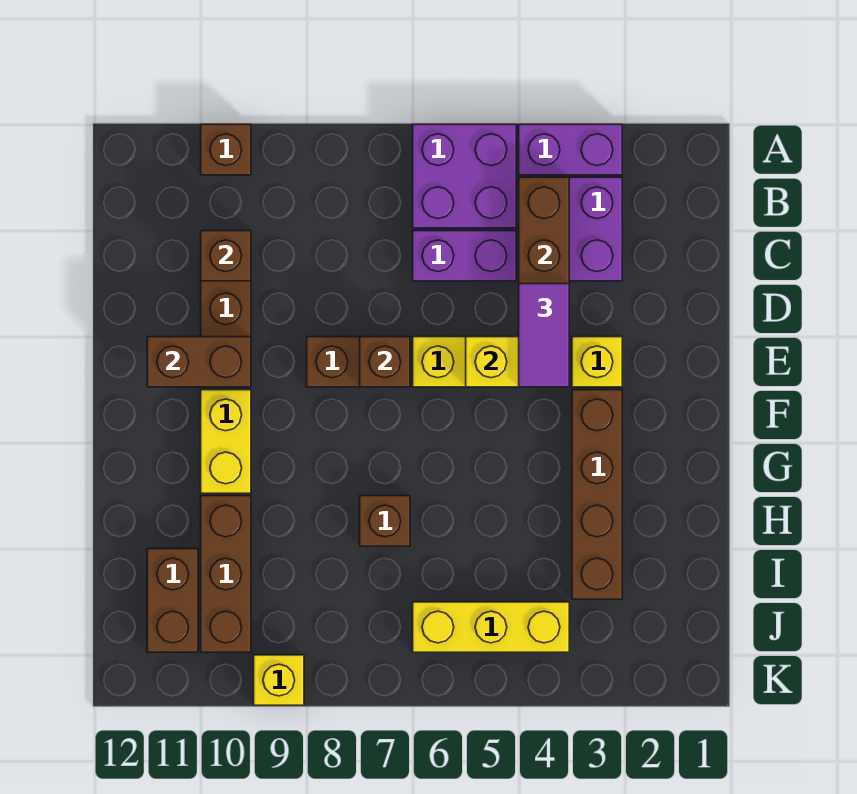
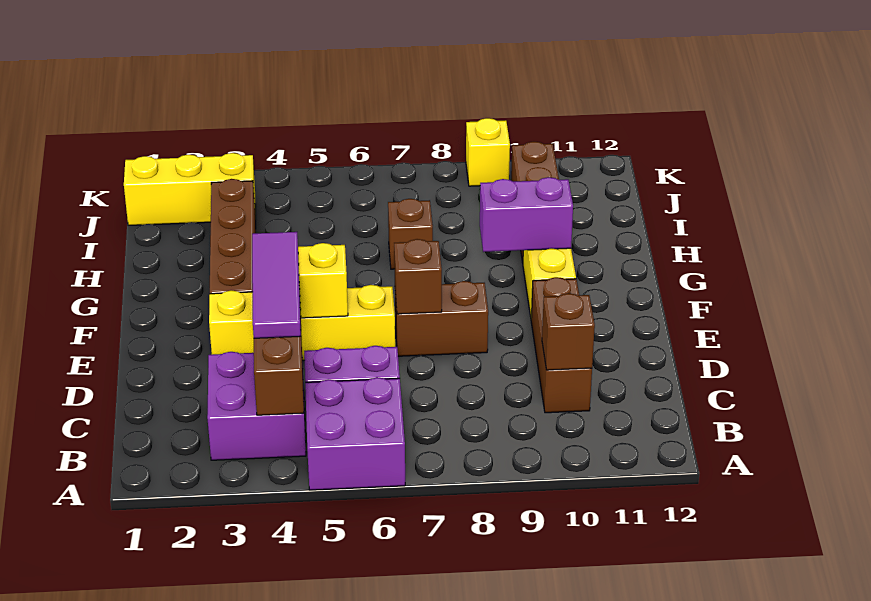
purple brick A3:A4 level 1 -> purple brick G9:G10 level 2
brown brick A10 level 1 -> none
purple tile D4:E4 level 3 -> purple tile C4:E4 level 3
brown brick E10:E11 level 2 -> none
brown brick I11:J11 level 1 -> none
yellow brick J4:J6 level 1 -> yellow brick J1:J3 level 1

